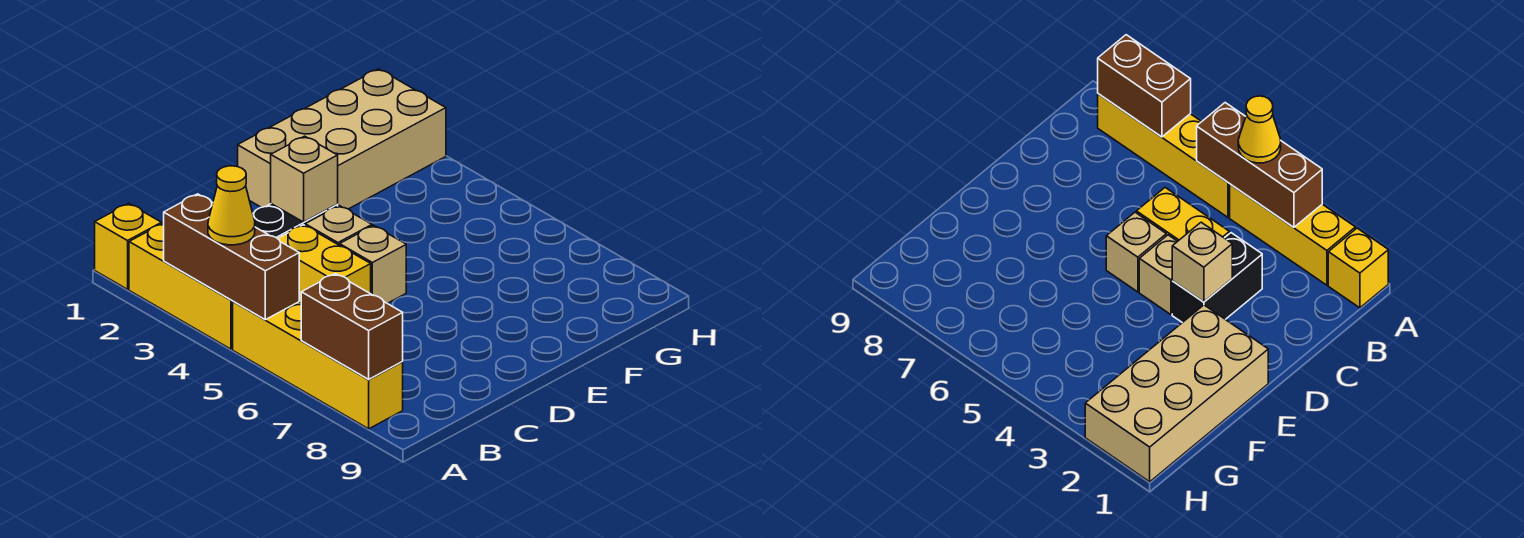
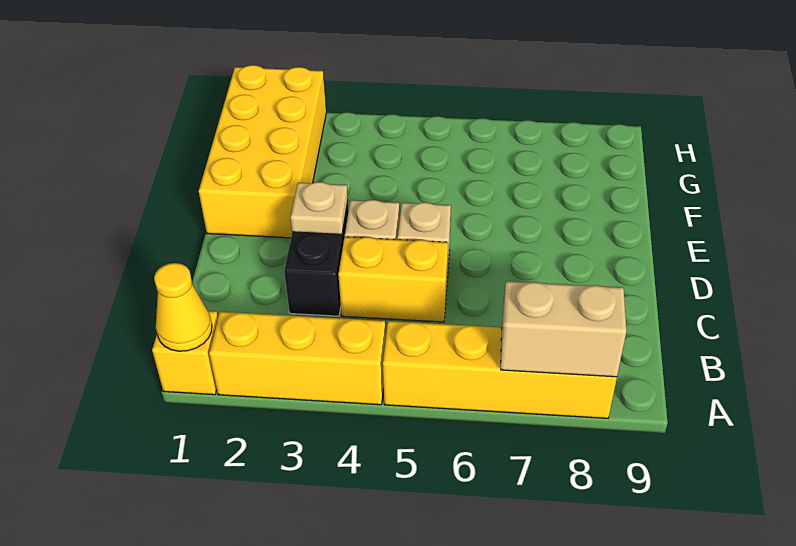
brown brick A3:A5 level 2 -> none
yellow cone A4 level 3 -> yellow cone A1 level 2
brown brick A7:A8 level 2 -> tan brick A7:A8 level 2
tan brick D3 level 2 -> tan plate D3 level 2
tan brick E1:H2 level 1 -> yellow brick E1:H2 level 1

